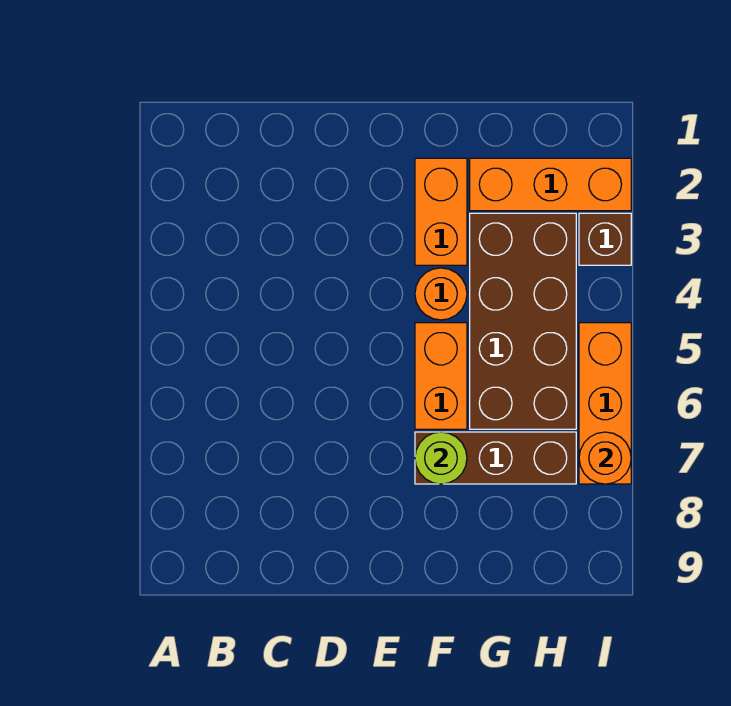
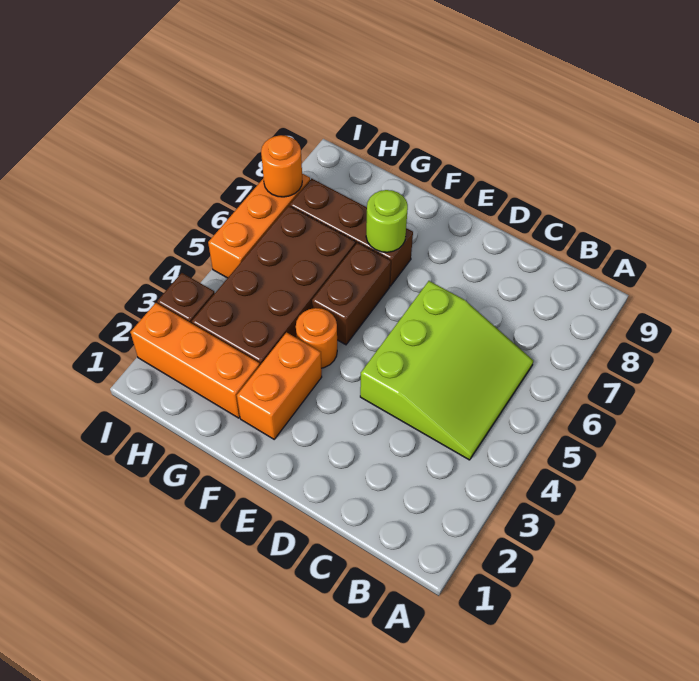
none -> lime slope B4:D6 level 1 top D
orange brick F5:F6 level 1 -> brown brick F5:F6 level 1

